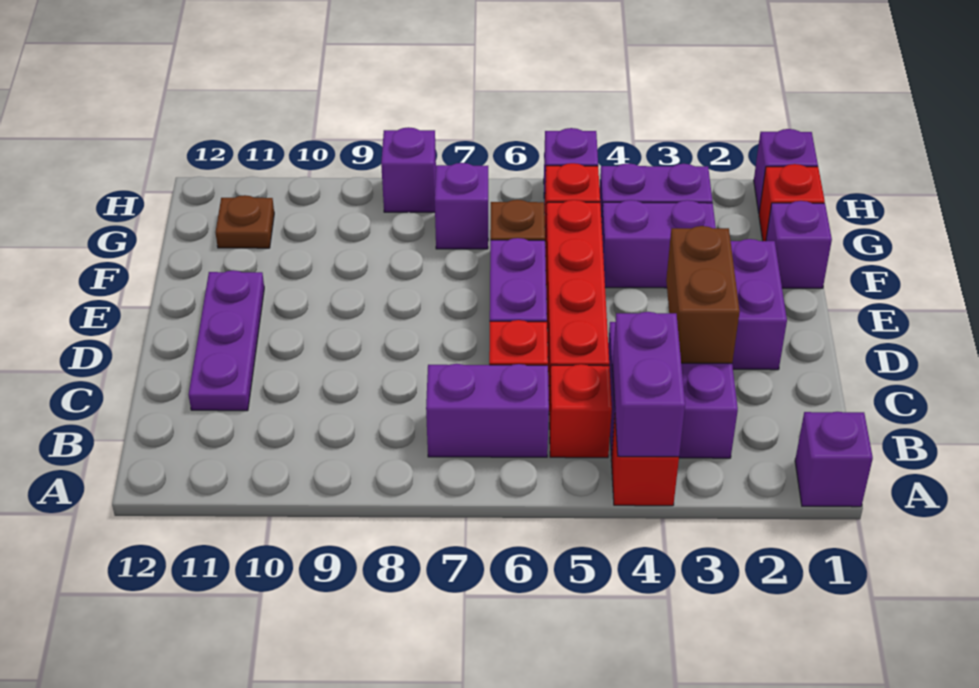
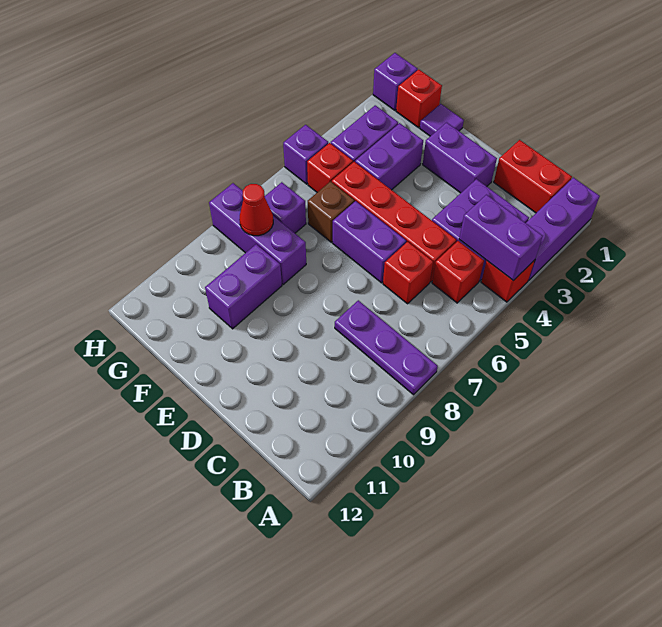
purple brick A1 level 1 -> purple brick A1:A3 level 1
none -> red brick B1:C1 level 1
purple brick B6:B7 level 1 -> purple brick F9:F10 level 1
brown brick C3:D3 level 2 -> none
purple plate C11:E11 level 1 -> purple plate A8:C8 level 1
purple brick F1 level 1 -> purple tile F1 level 1
none -> red cone G8 level 2
brown plate G11 level 1 -> none
purple brick H8 level 1 -> purple brick F8:H8 level 1

